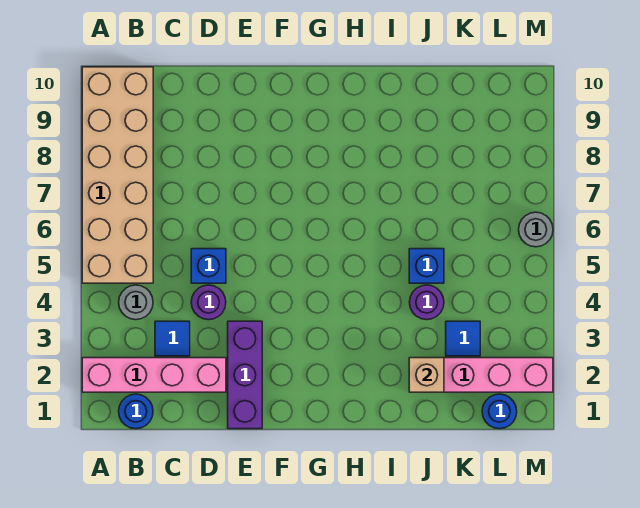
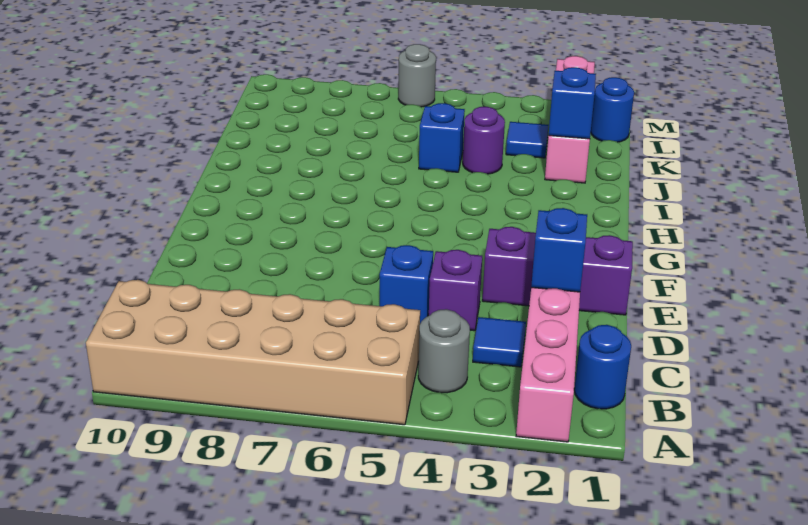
none -> blue brick D2 level 2
purple round brick D4 level 1 -> purple brick D4 level 1
tan brick J2 level 2 -> blue brick J2 level 2

